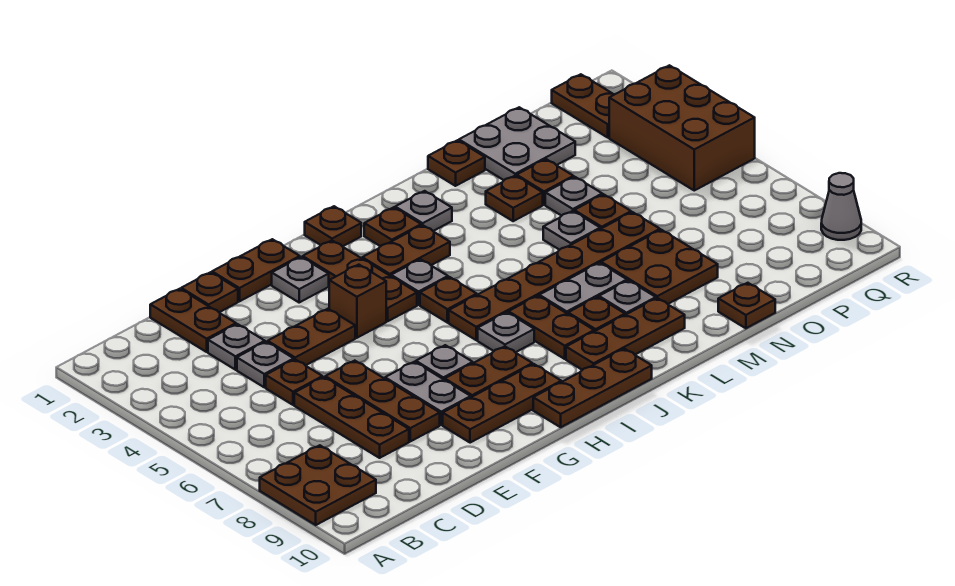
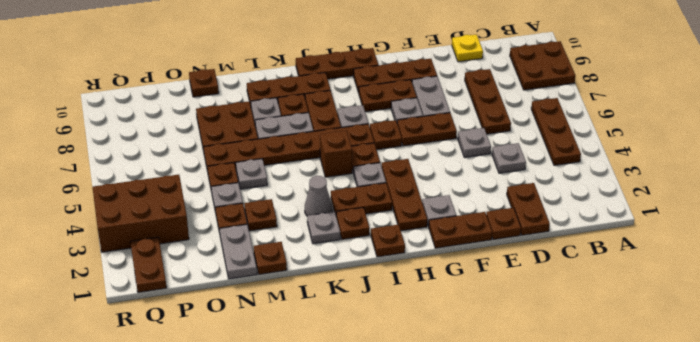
grey plate D3 level 1 -> grey plate E5 level 1
brown plate D5 level 1 -> brown plate H6 level 1
none -> yellow plate D10 level 1
brown plate E4:F4 level 1 -> brown plate F6:G6 level 1
brown plate E6:E8 level 1 -> brown plate B4:B6 level 1
brown brick G4 level 1 -> brown brick J5 level 1
grey plate N1:O2 level 1 -> grey plate N1:N2 level 1
brown brick Q3:R5 level 1 -> brown brick P3:R4 level 1
grey cone R9 level 1 -> grey cone K3 level 1

